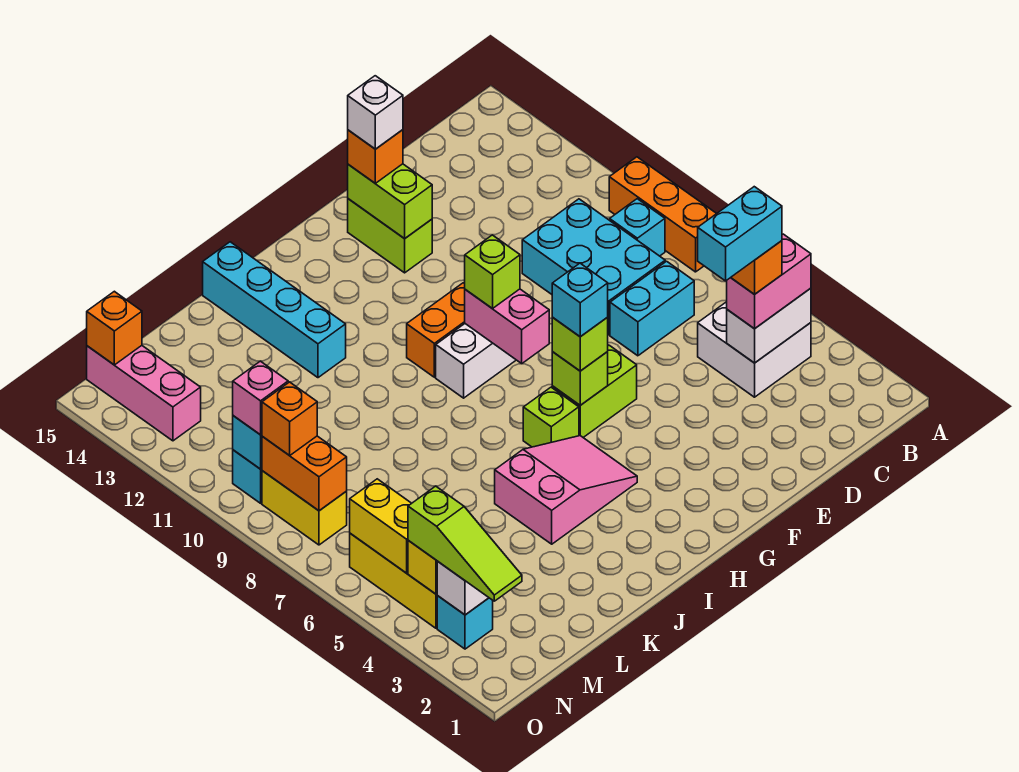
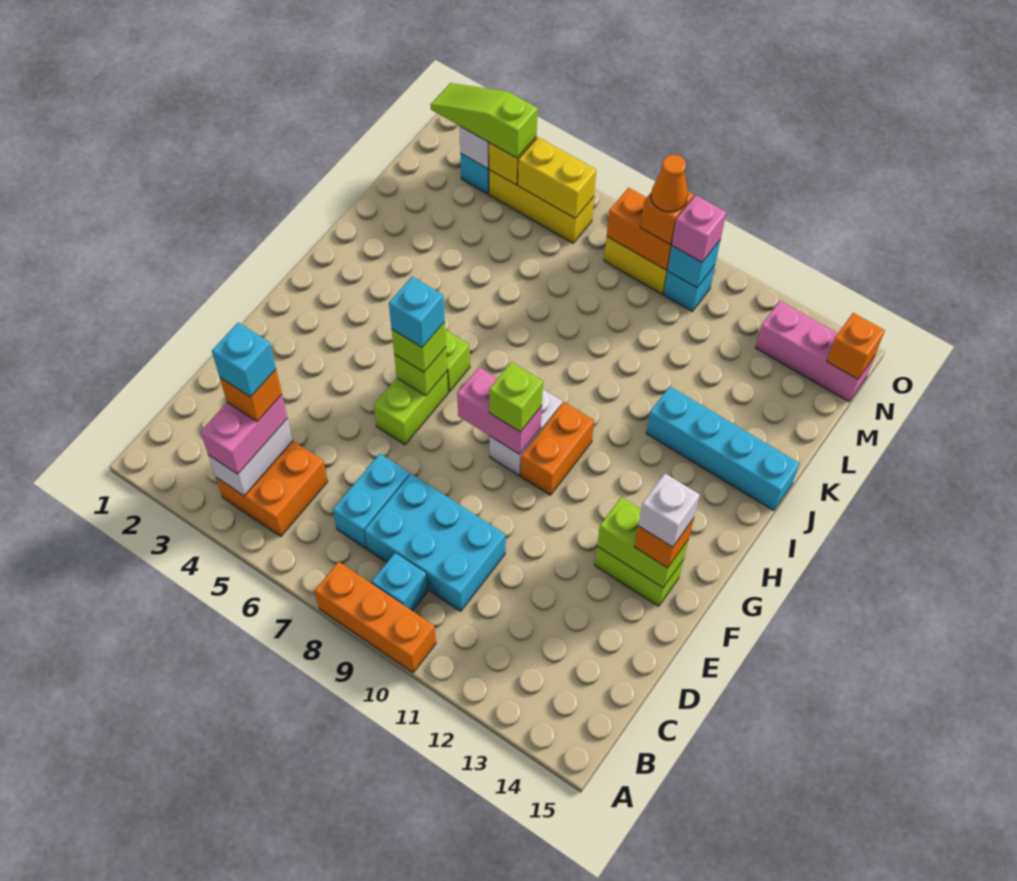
white brick B4:C5 level 1 -> orange brick B4:C5 level 1
cyan brick C4:D4 level 5 -> cyan brick C4 level 5
pink slope H4:J5 level 1 top J -> none
none -> orange cone N9 level 4

